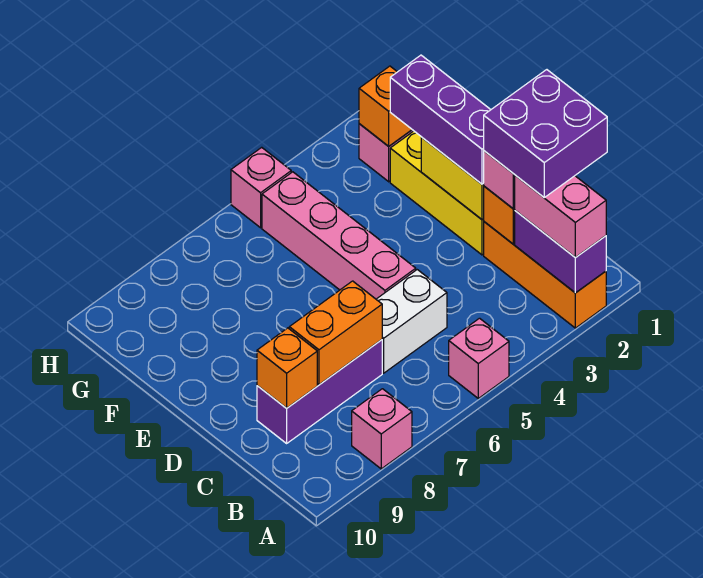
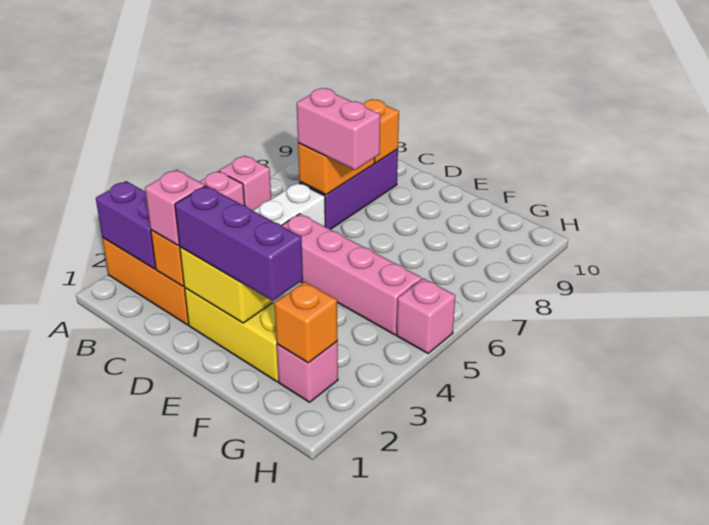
pink brick A2:B2 level 3 -> pink brick C7:D7 level 3
pink brick A8 level 1 -> pink brick A6 level 1
purple brick B1:C2 level 4 -> none

